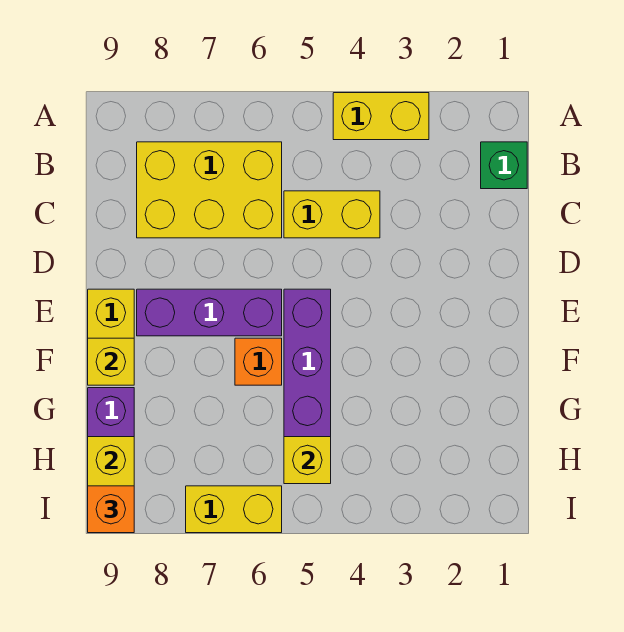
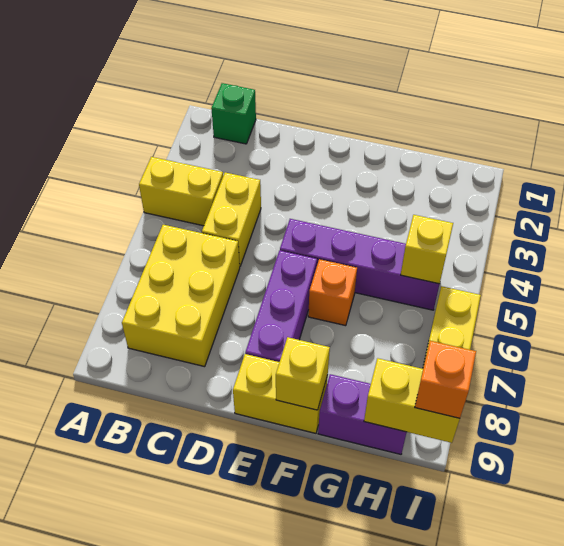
yellow brick A3:A4 level 1 -> yellow brick A4:B4 level 1

